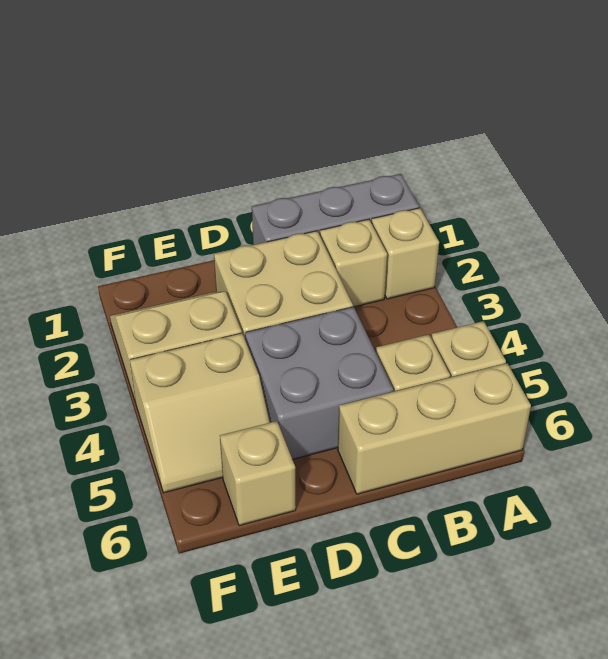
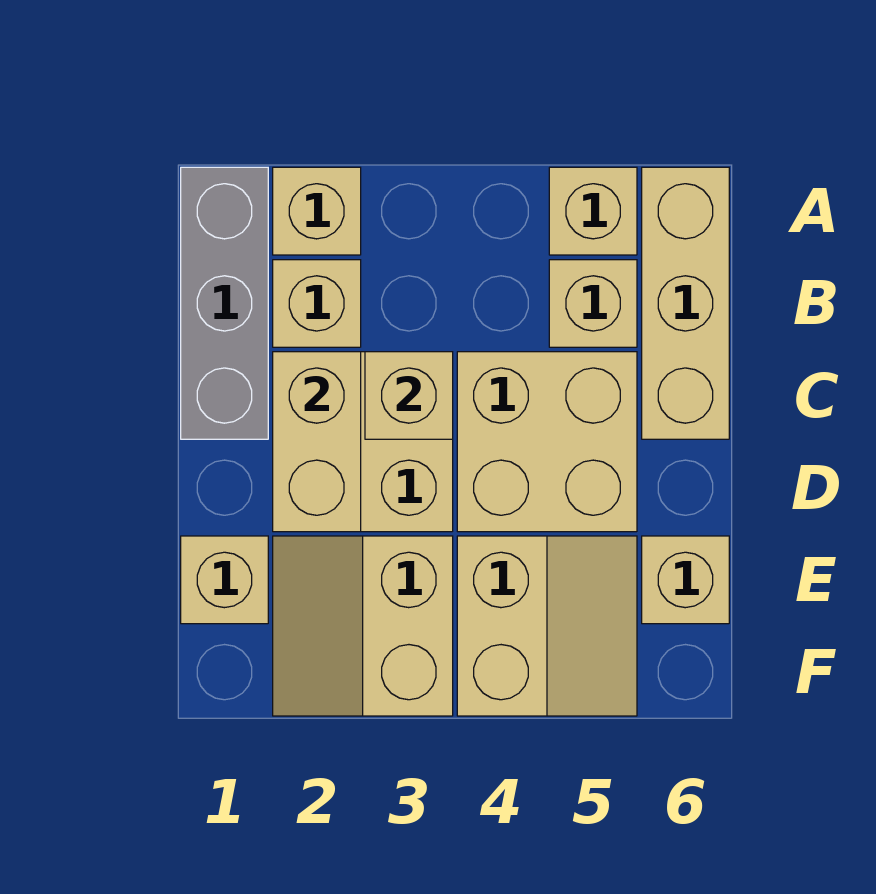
none -> tan brick C2:D2 level 2
none -> tan brick C3 level 2
grey brick C4:D5 level 1 -> tan brick C4:D5 level 1
none -> tan brick E1 level 1

